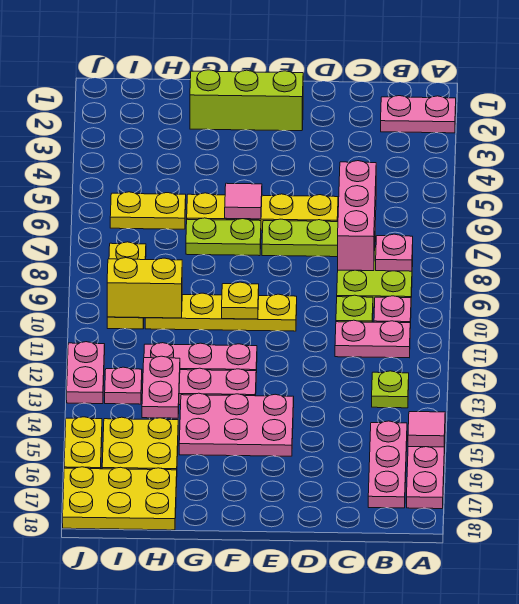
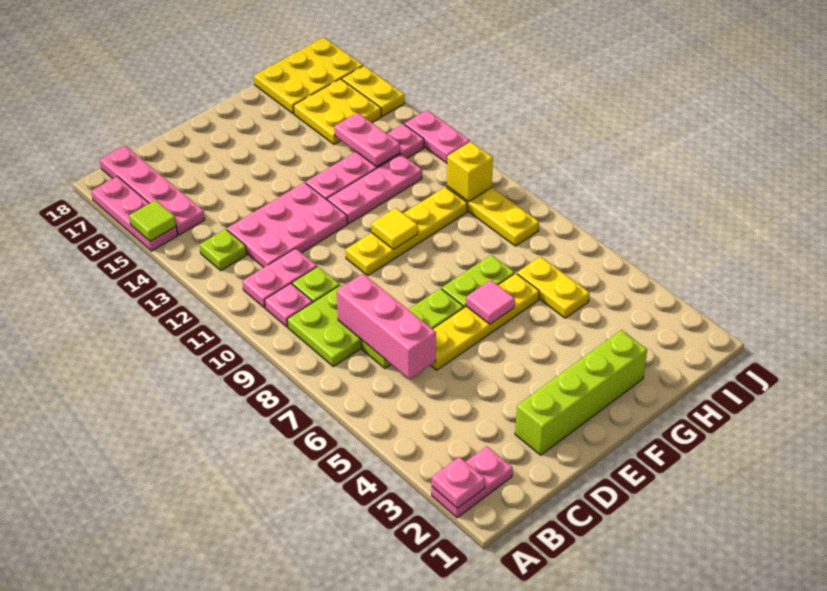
pink tile A15 level 2 -> lime tile A15 level 2
pink plate B8 level 2 -> pink plate A2 level 2
pink plate B15:B17 level 1 -> pink plate B15:B18 level 1
lime brick E2:G2 level 1 -> lime brick D2:G2 level 1
pink plate E14:G15 level 1 -> pink plate C12:E13 level 1
yellow plate F10 level 2 -> yellow tile F10 level 2
yellow plate H6:I6 level 1 -> yellow plate H5:H6 level 1
yellow brick H10:I10 level 2 -> yellow brick I10 level 2

